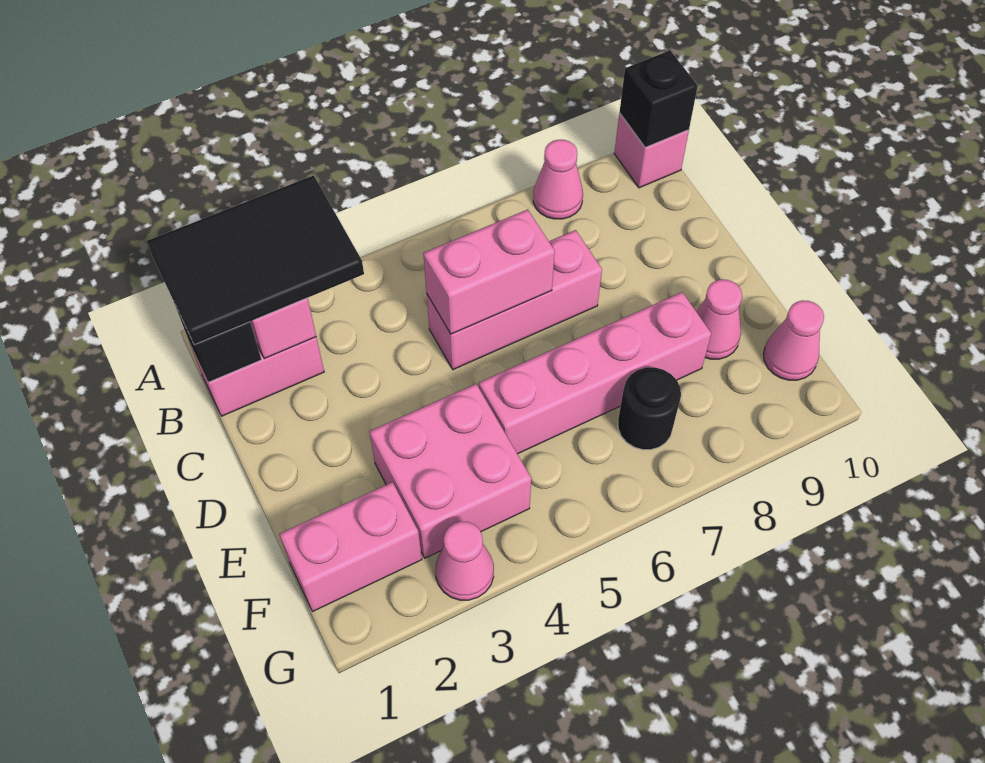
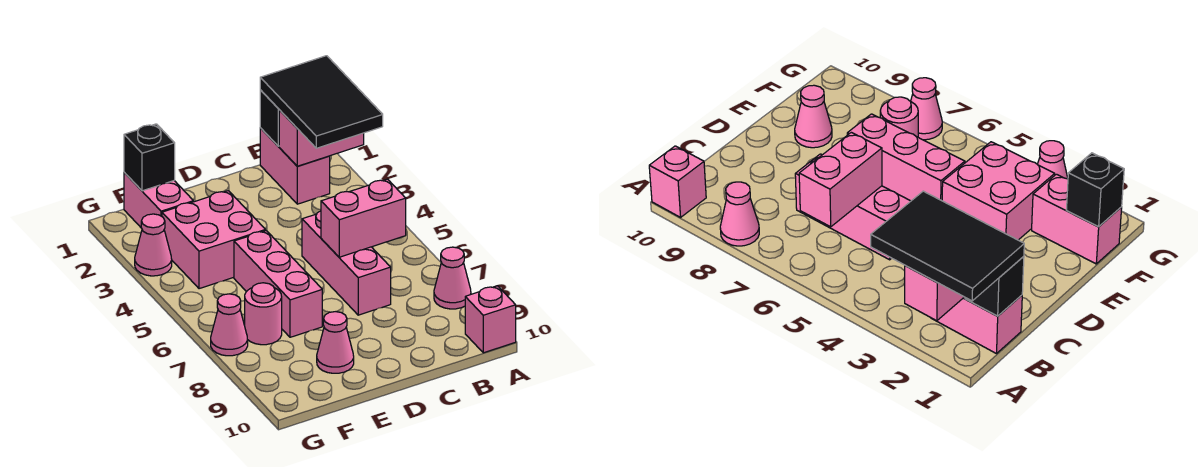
black brick A10 level 2 -> black brick F1 level 2
pink brick C5:C6 level 2 -> pink brick B6:C6 level 2
pink brick E5:E8 level 1 -> pink brick E5:E7 level 1
black round brick F7 level 1 -> pink round brick F7 level 1
pink cone F10 level 1 -> pink cone G7 level 1

